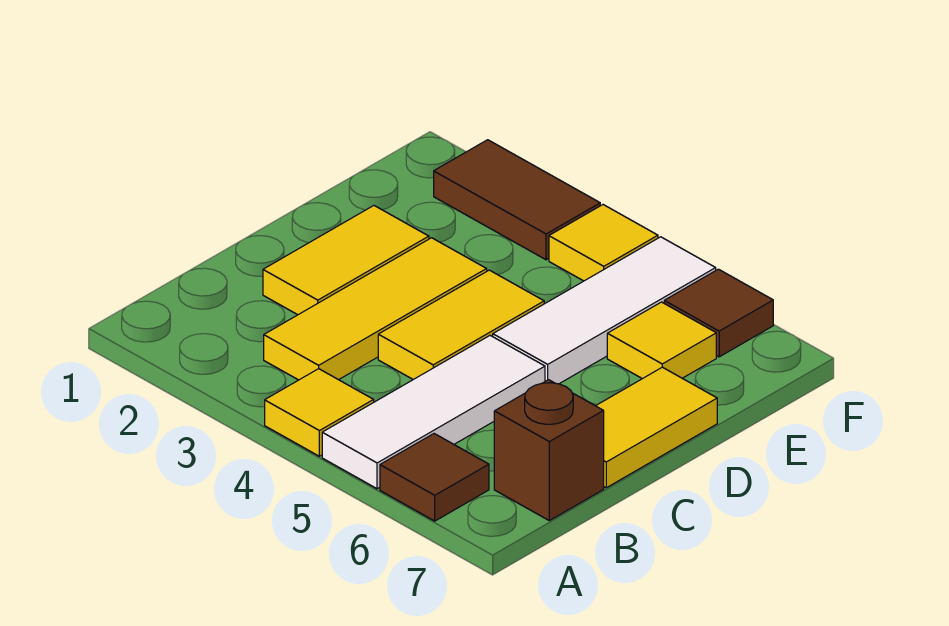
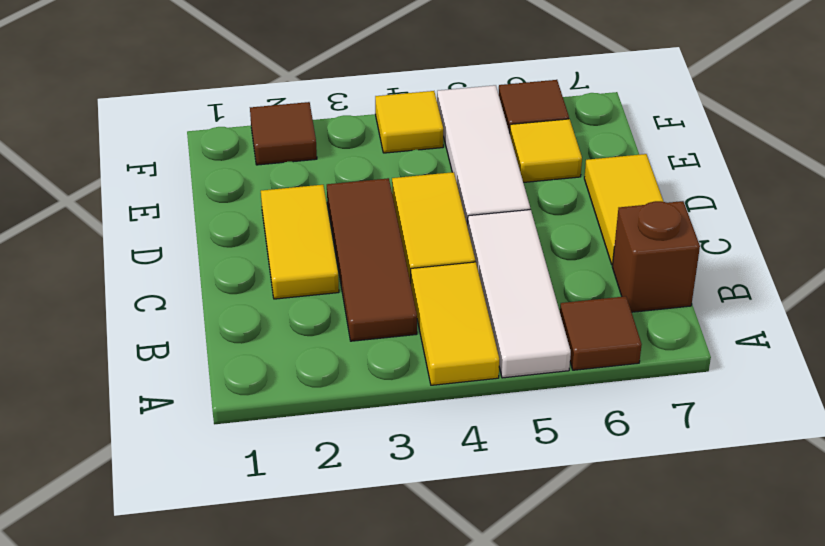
yellow tile A4 level 1 -> yellow tile A4:B4 level 1
yellow tile B3:D3 level 1 -> brown tile B3:D3 level 1
brown tile F2:F3 level 1 -> brown tile F2 level 1

